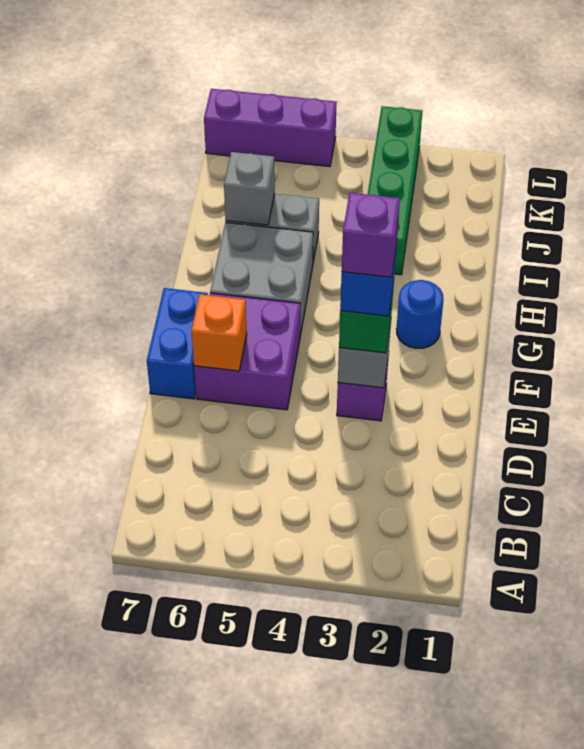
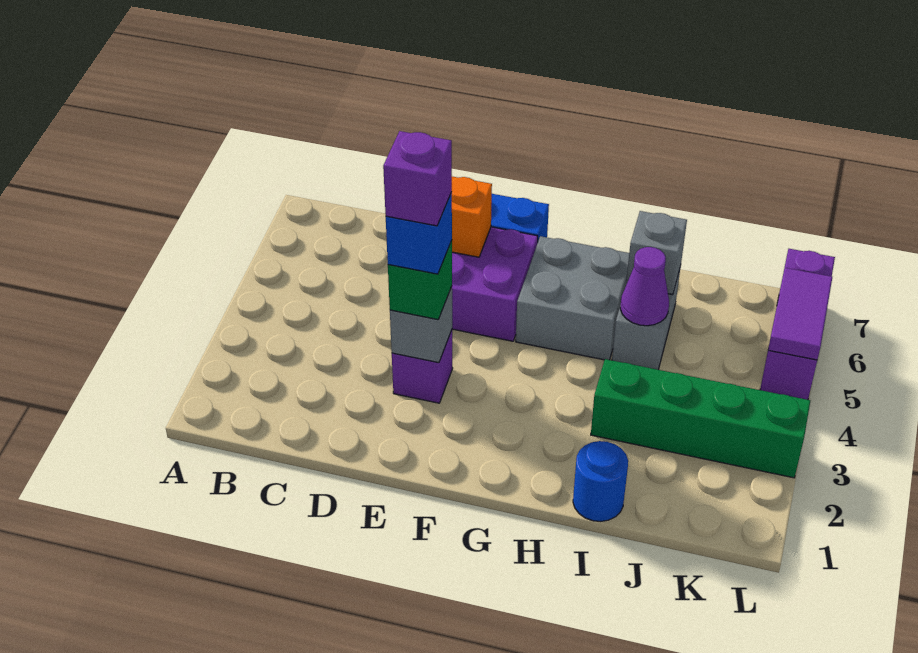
blue round brick G2 level 1 -> blue round brick I1 level 1
none -> purple cone I5 level 2
none -> purple tile L5:L6 level 2

